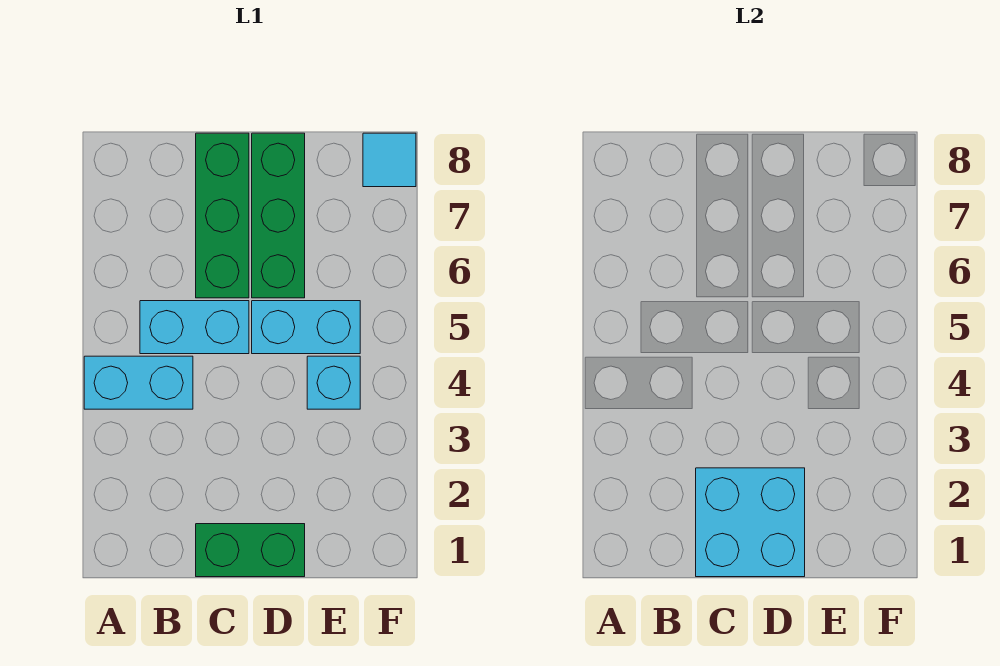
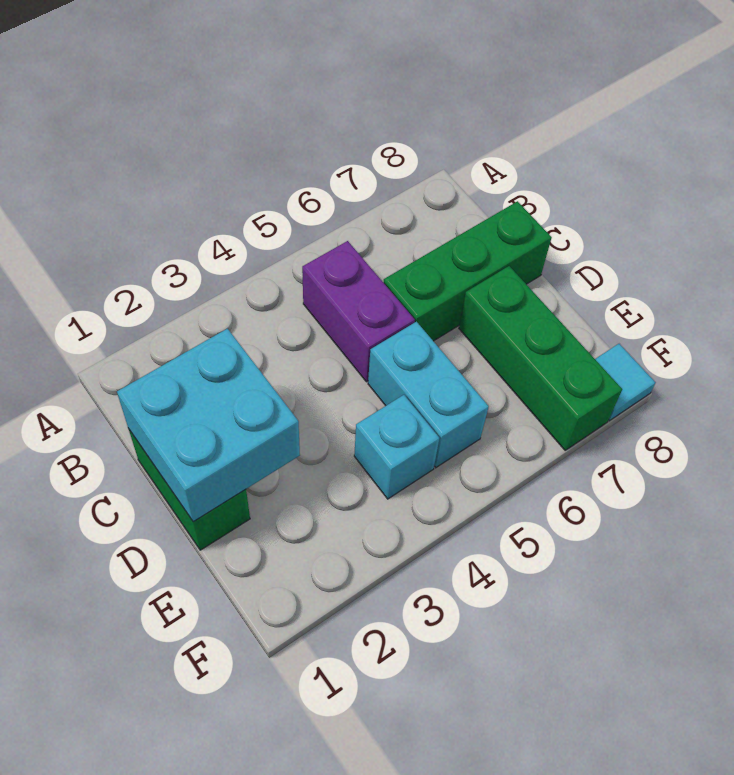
cyan brick A4:B4 level 1 -> none
cyan brick B5:C5 level 1 -> purple brick B5:C5 level 1
green brick D6:D8 level 1 -> green brick D7:F7 level 1

